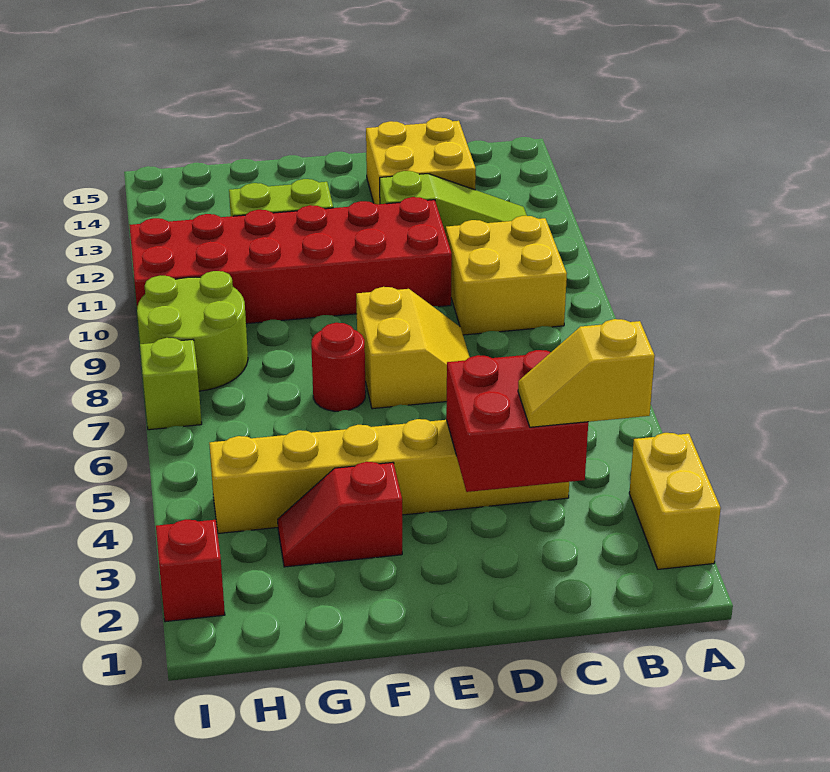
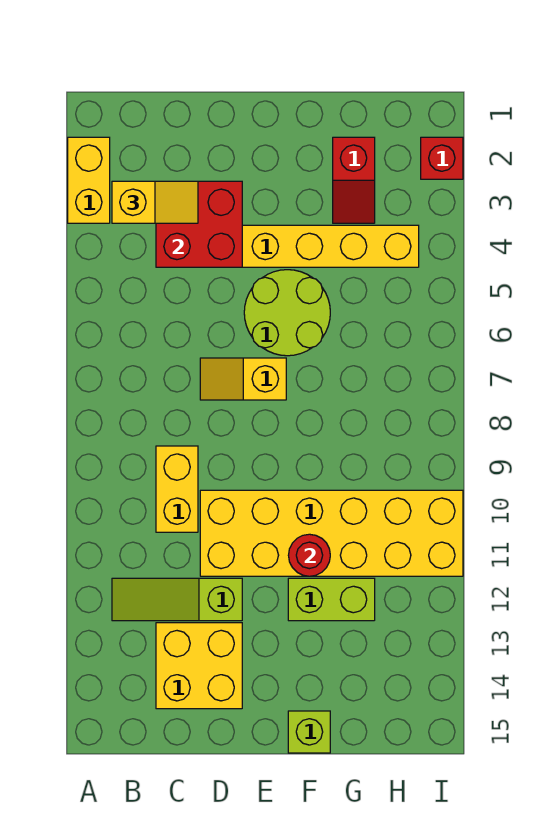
yellow brick B9:C10 level 1 -> yellow brick C9:C10 level 1
yellow slope D7:E8 level 1 top E -> yellow slope D7:E7 level 1 top E
red brick D10:I11 level 1 -> yellow brick D10:I11 level 1
red slope F3:G3 level 1 top F -> red slope G2:G3 level 1 top 2
red round brick F7 level 1 -> red round brick F11 level 2
lime round brick H8:I9 level 1 -> lime round brick E5:F6 level 1
lime brick I7 level 1 -> lime brick F15 level 1

